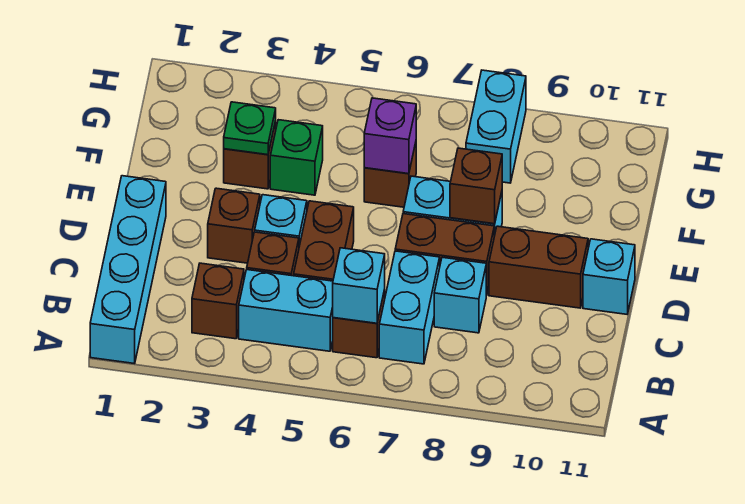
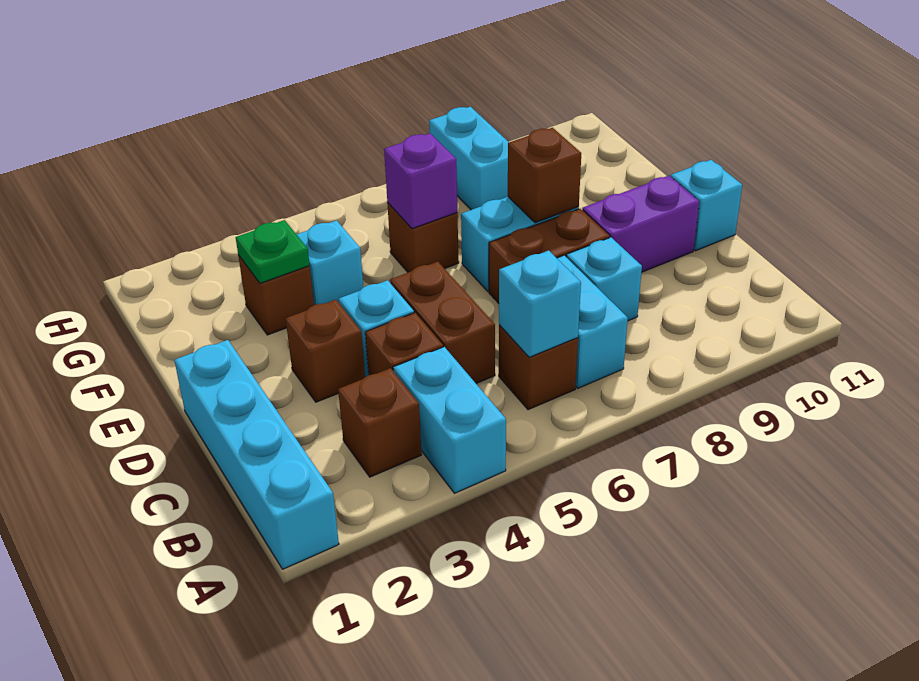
cyan brick B4:B5 level 1 -> cyan brick A4:B4 level 1
brown brick D9:D10 level 1 -> purple brick D9:D10 level 1
green brick F4 level 1 -> cyan brick F4 level 1

